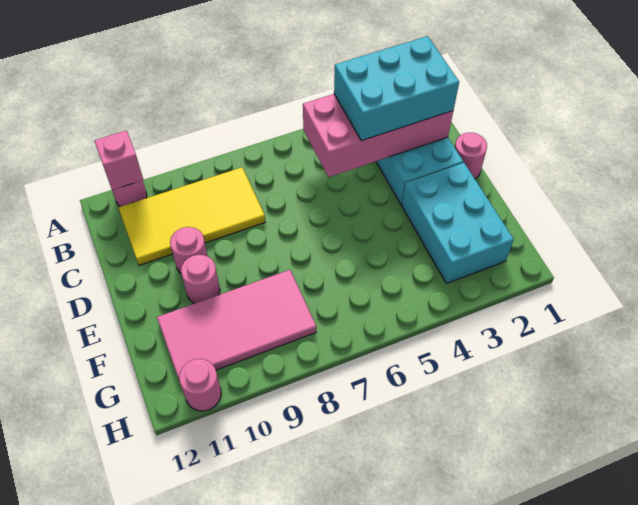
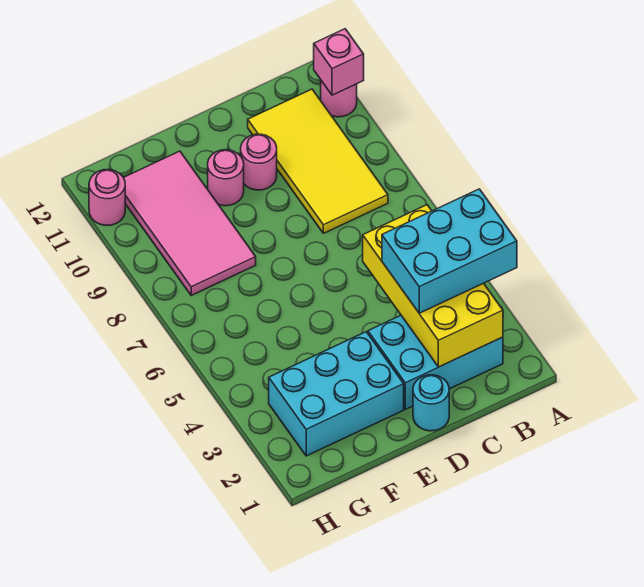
pink brick B2:C5 level 2 -> yellow brick B2:C5 level 2
cyan brick B2:C4 level 3 -> cyan brick A3:C4 level 3
pink round brick D1 level 1 -> cyan round brick D1 level 1

